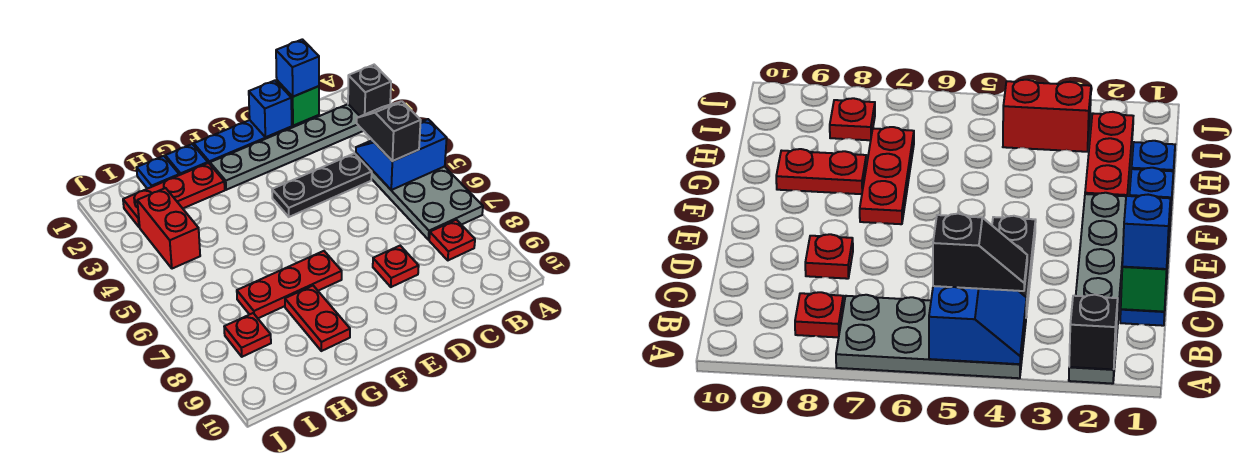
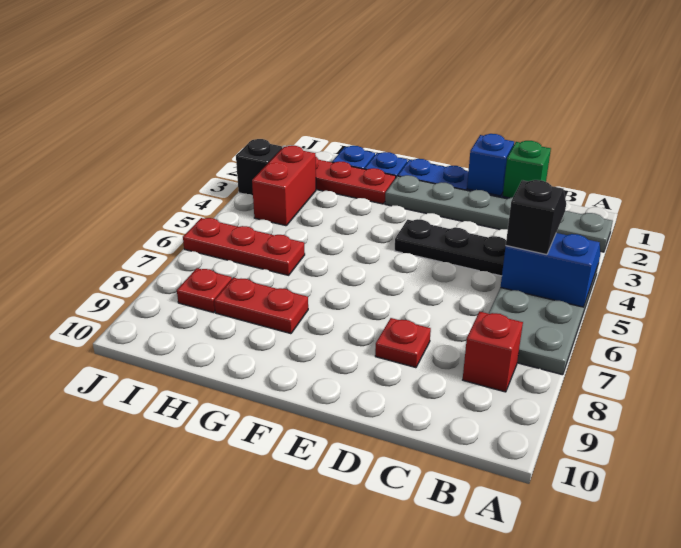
black brick A2 level 2 -> black brick J3 level 1
red plate B8 level 1 -> red brick B8 level 1
blue brick C1 level 3 -> none
red plate F7:H7 level 1 -> red plate H6:J6 level 1
red plate G8:G9 level 1 -> red plate G8:H8 level 1

